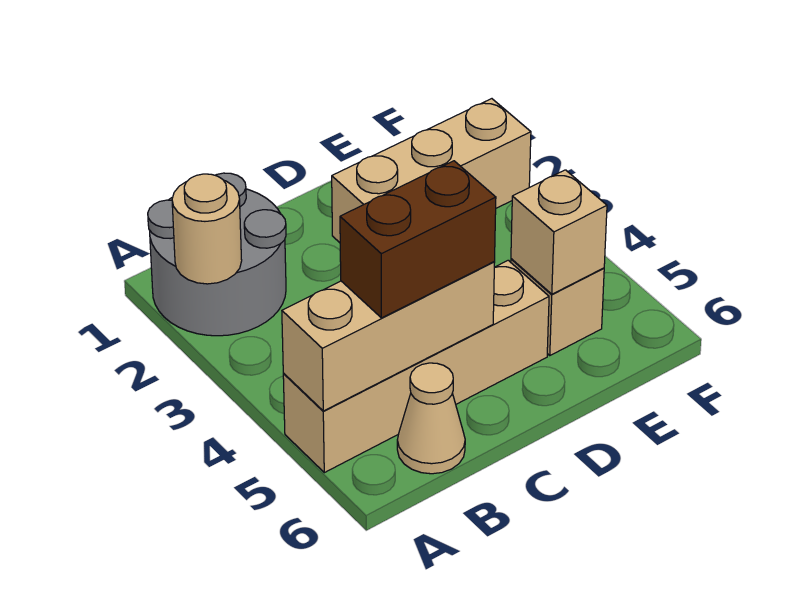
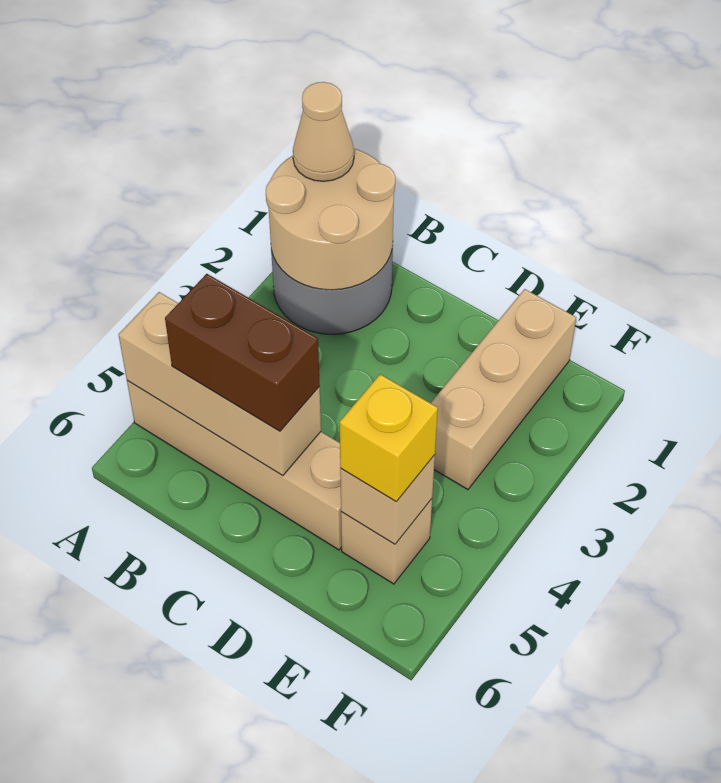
tan round brick A2 level 2 -> tan round brick A1:B2 level 2
tan cone B6 level 1 -> tan cone A1 level 3
tan brick D2:F2 level 1 -> tan brick E1:E3 level 1
none -> yellow brick E5 level 3

